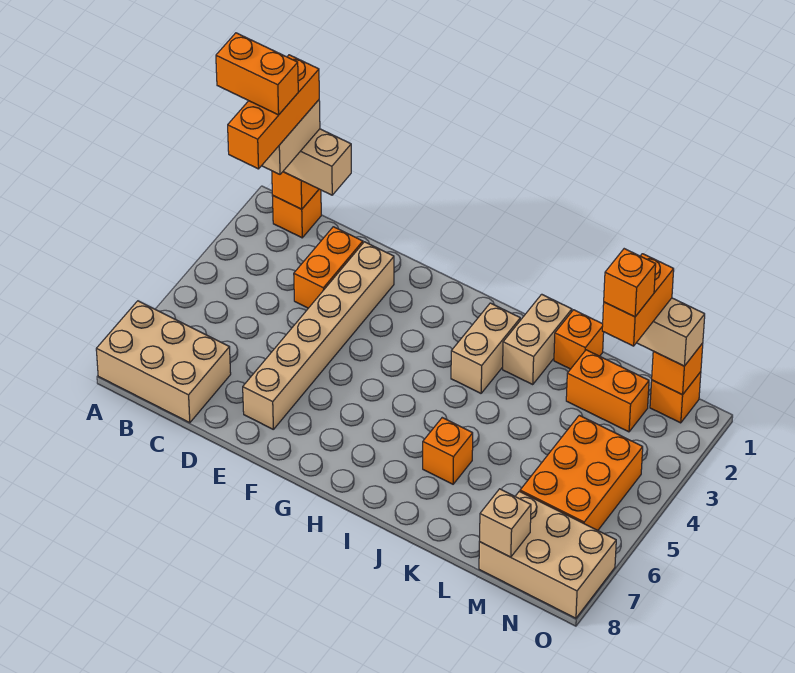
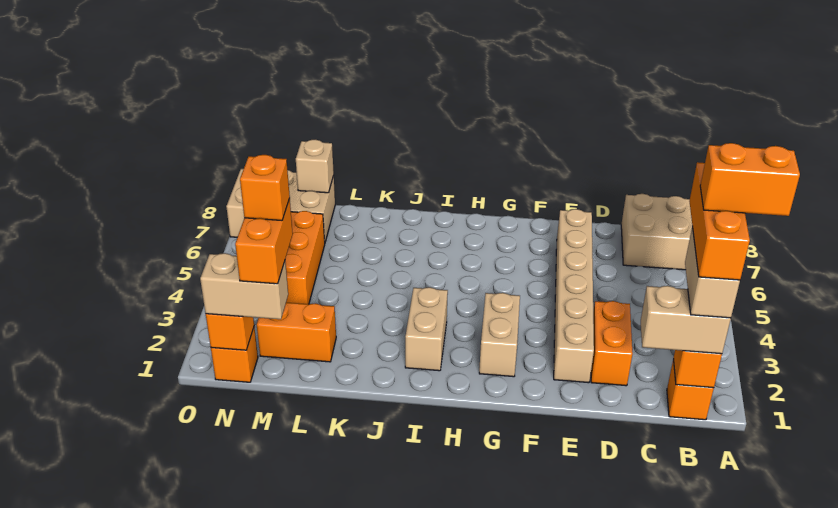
tan brick J1:J2 level 1 -> tan brick G2:G3 level 1
orange brick J6 level 1 -> none
orange brick K1 level 1 -> none

